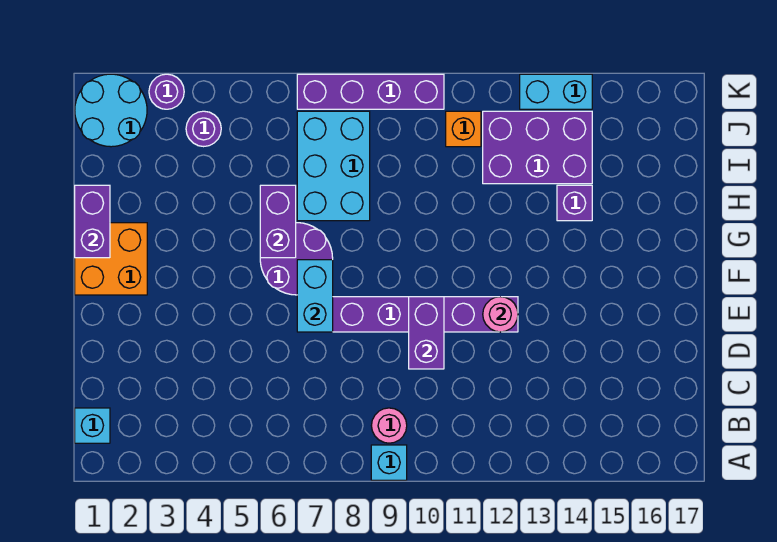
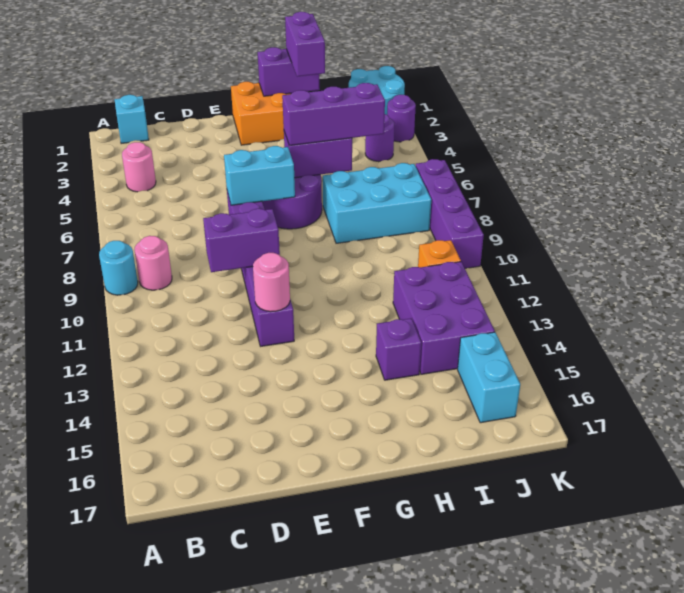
cyan brick A9 level 1 -> cyan round brick A9 level 1
none -> pink round brick B4 level 1
none -> purple brick G6:I6 level 3
none -> purple brick H1:H2 level 3
cyan brick K13:K14 level 1 -> cyan brick J15:J16 level 1

